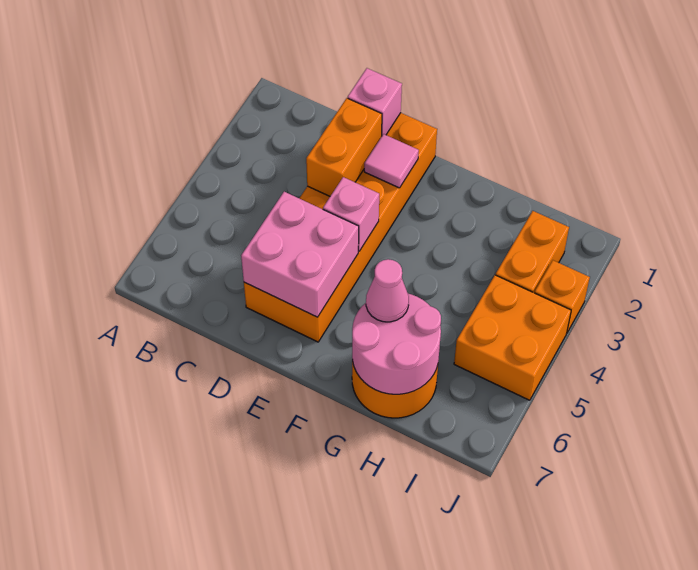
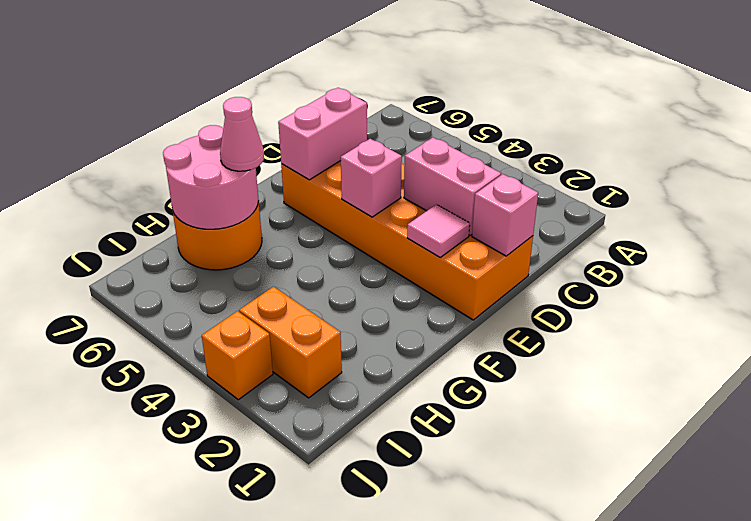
orange brick D2:D3 level 2 -> pink brick D2:D3 level 2
pink brick D5:E6 level 2 -> pink brick D6:E6 level 2
orange brick I4:J5 level 1 -> none

